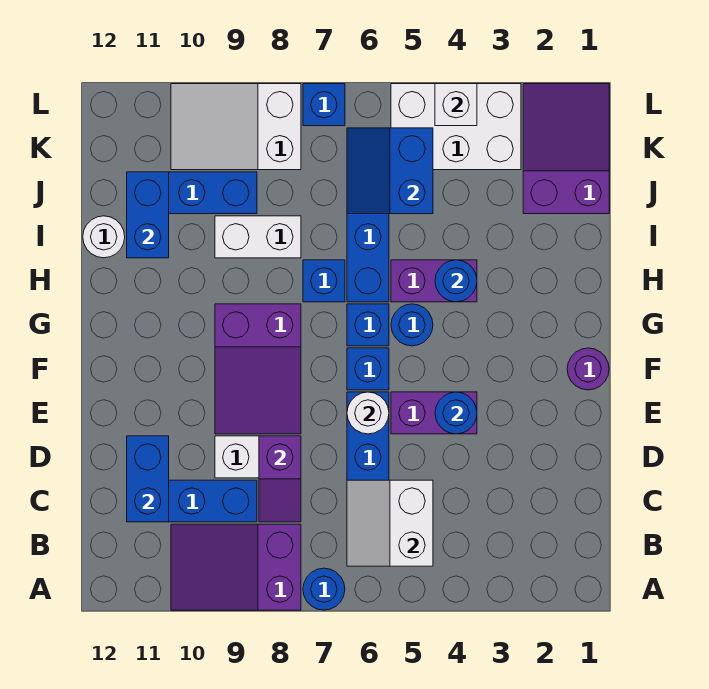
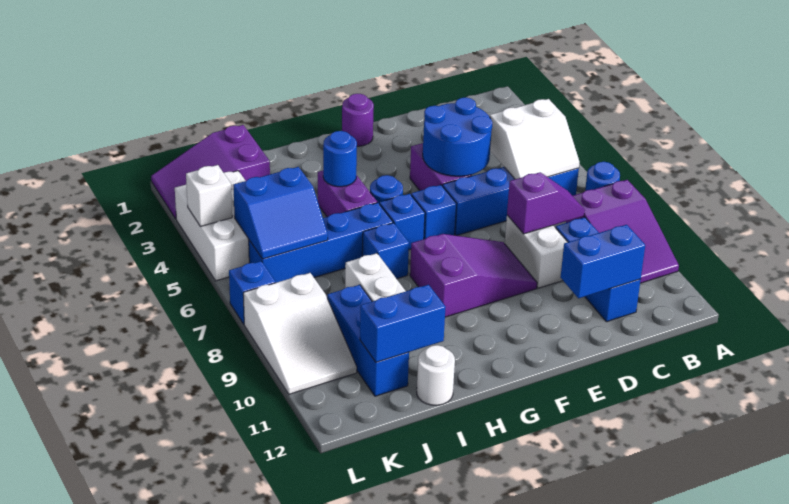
blue round brick E4 level 2 -> blue round brick D4:E5 level 2
white round brick E6 level 2 -> none

